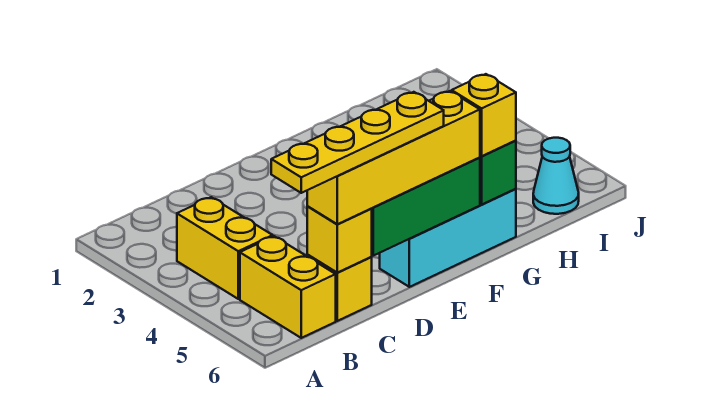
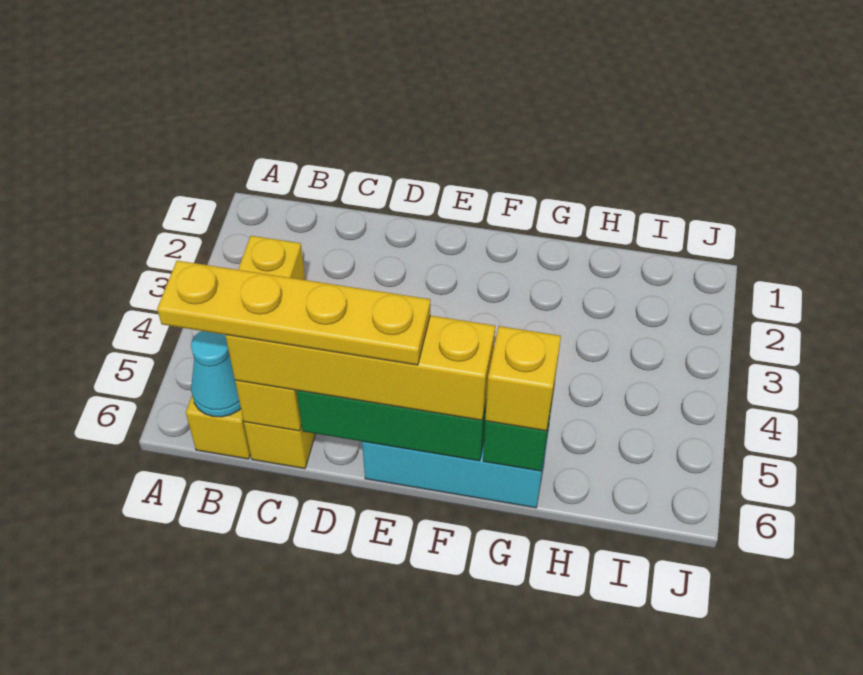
cyan cone I6 level 1 -> cyan cone B6 level 2

